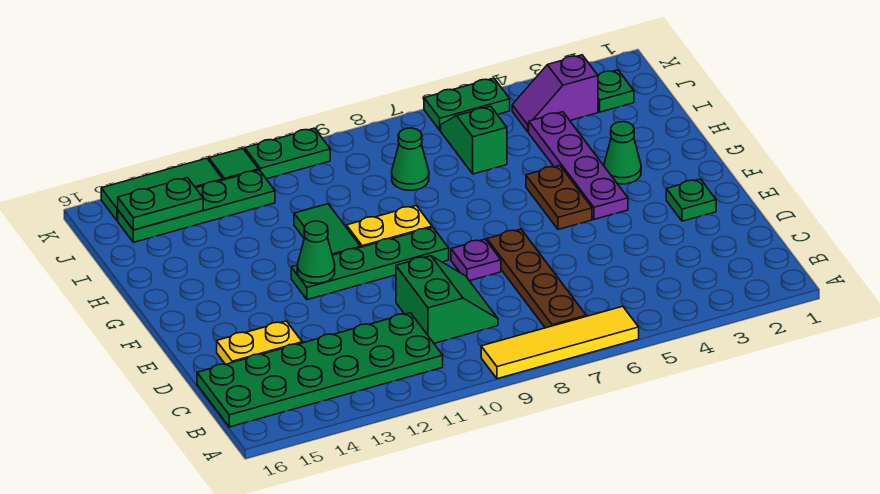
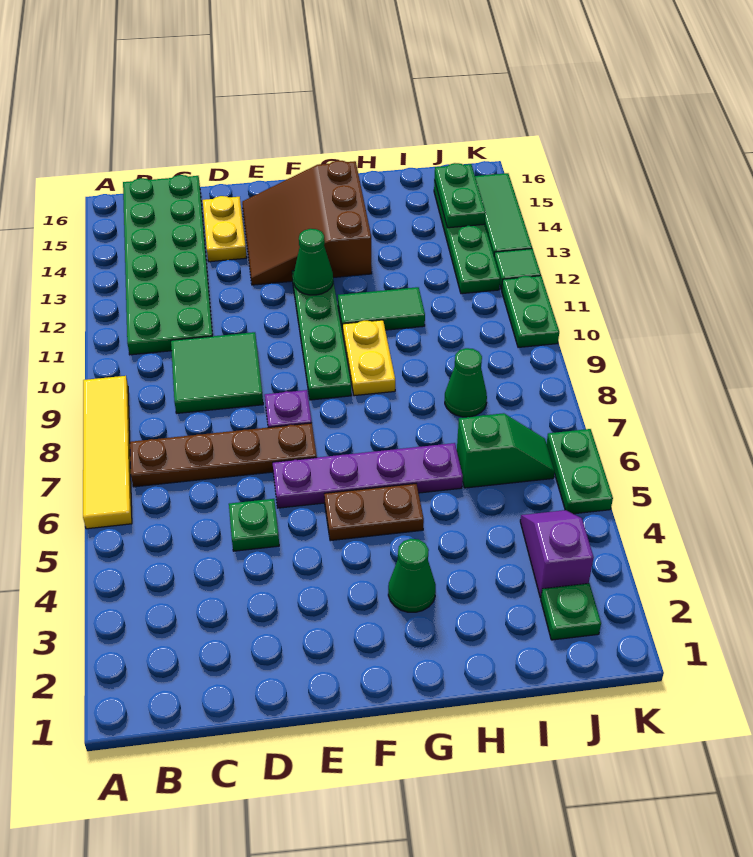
green slope C9:D10 level 1 top 10 -> green tile C9:D10 level 1
green plate E2 level 1 -> green plate D5 level 1
none -> brown slope E13:G15 level 1 top G
purple plate F4:I4 level 1 -> purple plate E6:H6 level 1

